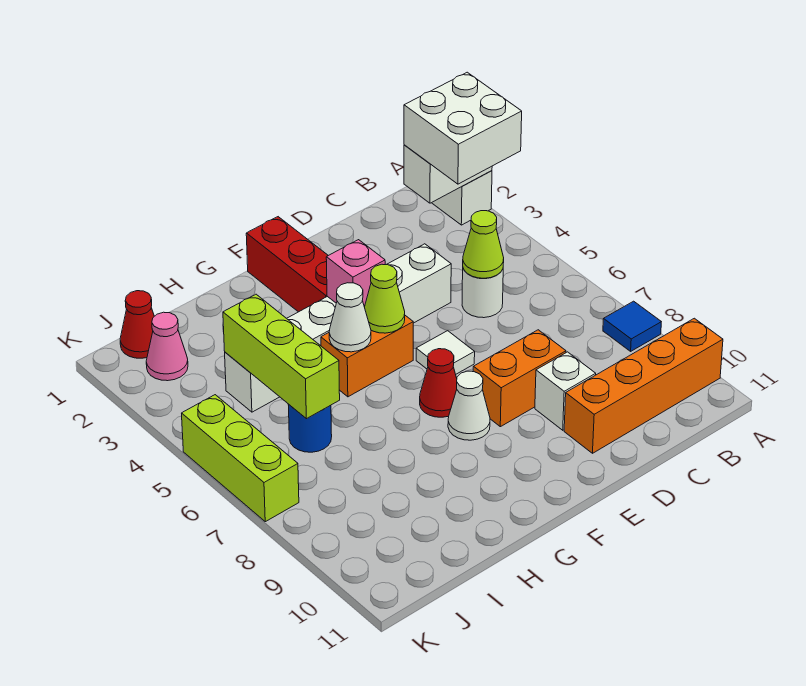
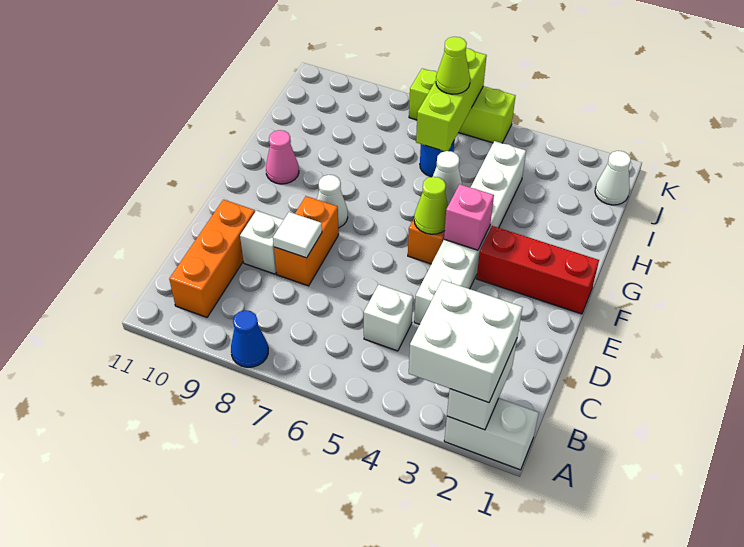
blue tile A8 level 1 -> blue cone A8 level 1
orange brick A10:D10 level 1 -> orange brick B10:D10 level 1
white round brick C5 level 1 -> white brick C5 level 1
lime cone C5 level 2 -> lime cone J6 level 3
white tile E6 level 1 -> white tile D8 level 2
red cone F7 level 1 -> none
lime brick I4:I6 level 2 -> lime brick I6:K6 level 2
red cone J1 level 1 -> white cone J1 level 1
pink cone J2 level 1 -> pink cone G10 level 1

